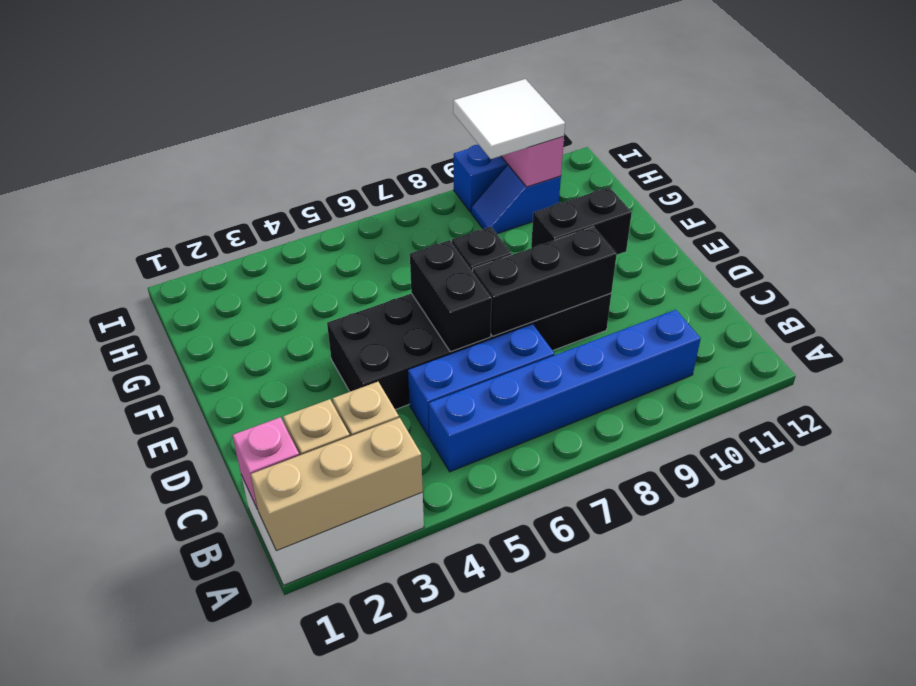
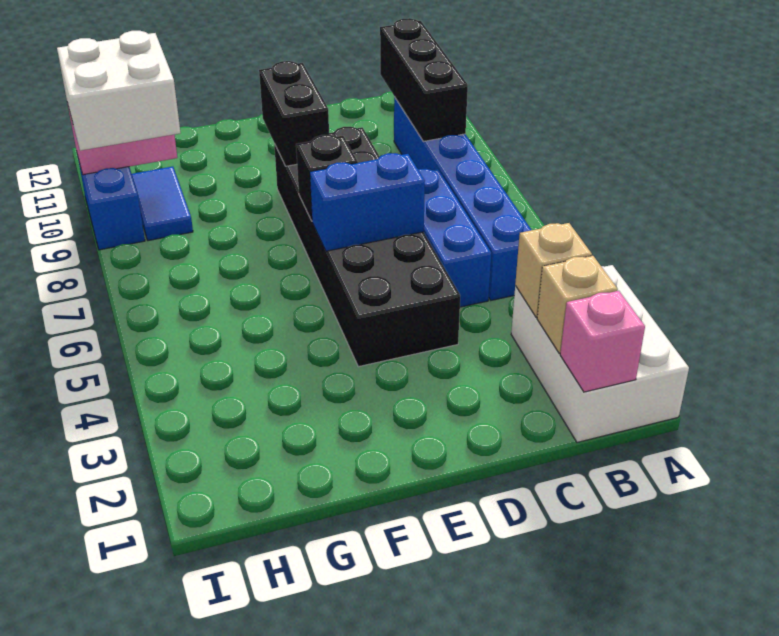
tan brick A1:A3 level 2 -> none
black brick D6:E6 level 2 -> blue brick D6:E6 level 2
black brick D7:D9 level 2 -> black brick B9:B11 level 2
blue slope H9:H10 level 1 top 10 -> blue tile H9:H10 level 1
white tile H9:I10 level 3 -> white brick H9:I10 level 3

